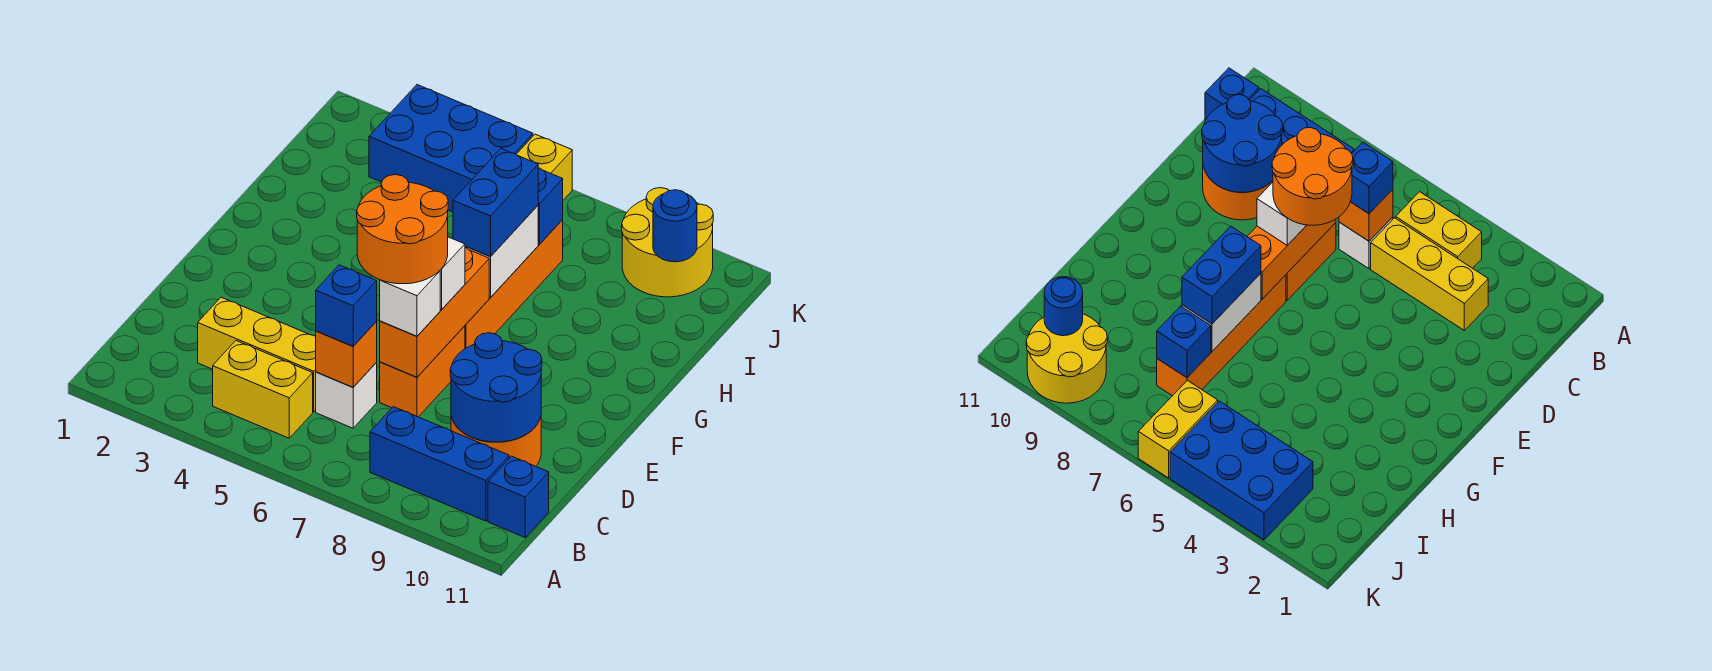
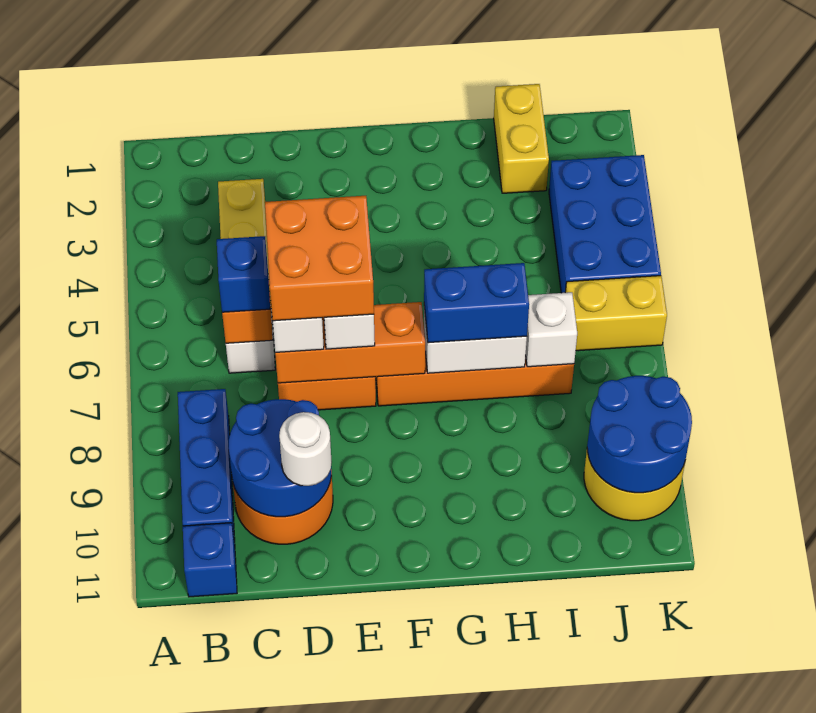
yellow brick B4:B5 level 1 -> yellow brick I1:I2 level 1
orange round brick D6:E7 level 4 -> orange brick D6:E7 level 4
none -> white round brick D10 level 3
blue brick I7 level 2 -> white brick I7 level 2
blue round brick J10 level 2 -> blue round brick J9:K10 level 2

